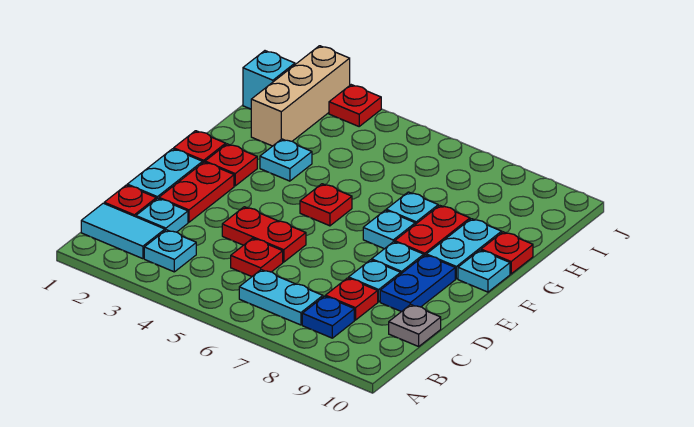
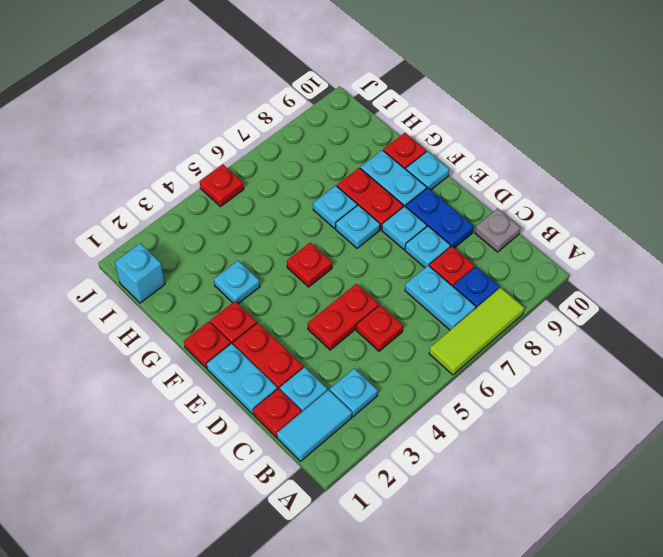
none -> lime tile A6:A8 level 1
cyan plate B6:B7 level 1 -> cyan plate B7:C7 level 1
tan brick H2:J2 level 1 -> none
red plate J3 level 1 -> red plate J5 level 1

